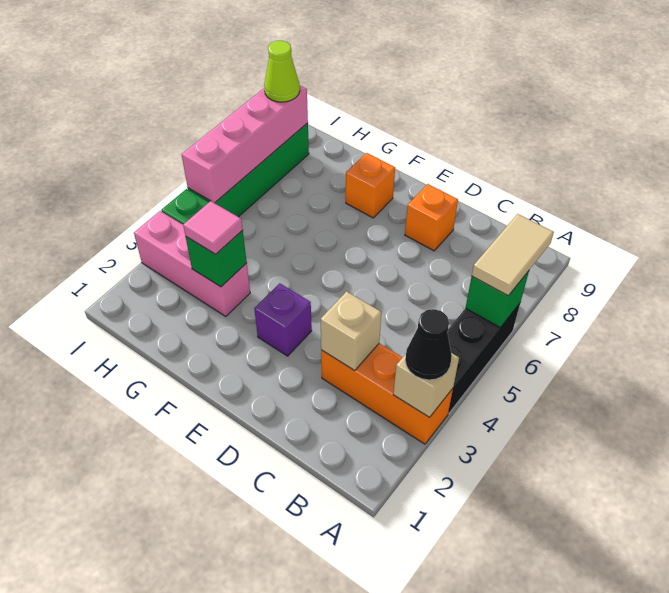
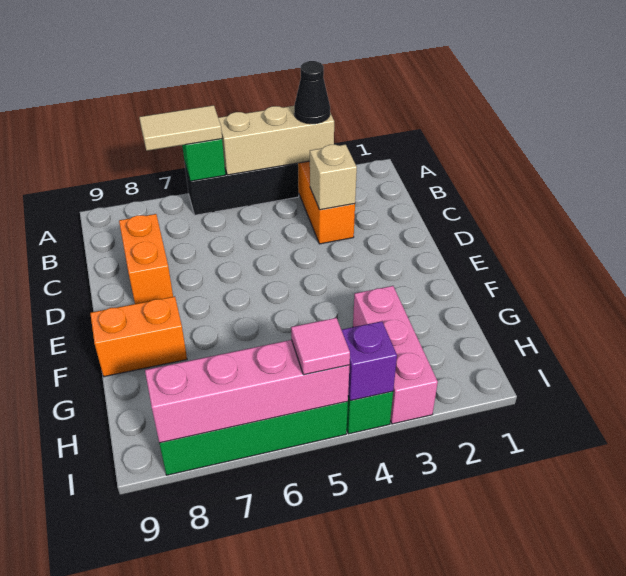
tan brick A3 level 2 -> tan brick A3:A5 level 2
orange brick D8 level 1 -> orange brick C8:D8 level 1
purple brick E3 level 1 -> purple brick I4 level 2
orange brick F8 level 1 -> orange brick F8:F9 level 1
green brick G3 level 2 -> none
pink tile G3 level 3 -> pink tile I5 level 3
lime cone I8 level 3 -> none

